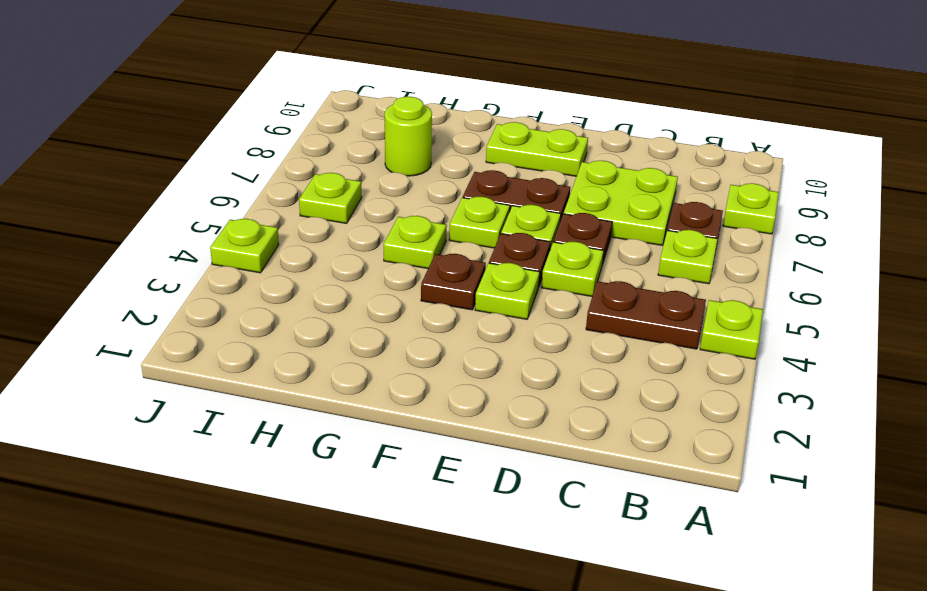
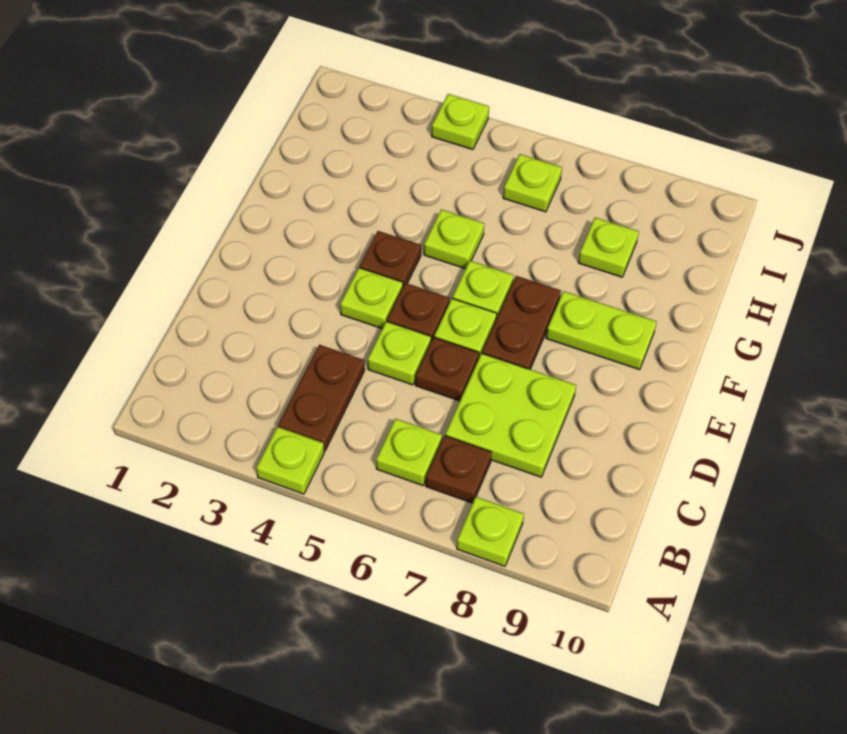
lime plate E9:F9 level 1 -> lime plate F8:F9 level 1
lime round brick H8 level 1 -> lime plate H8 level 1

